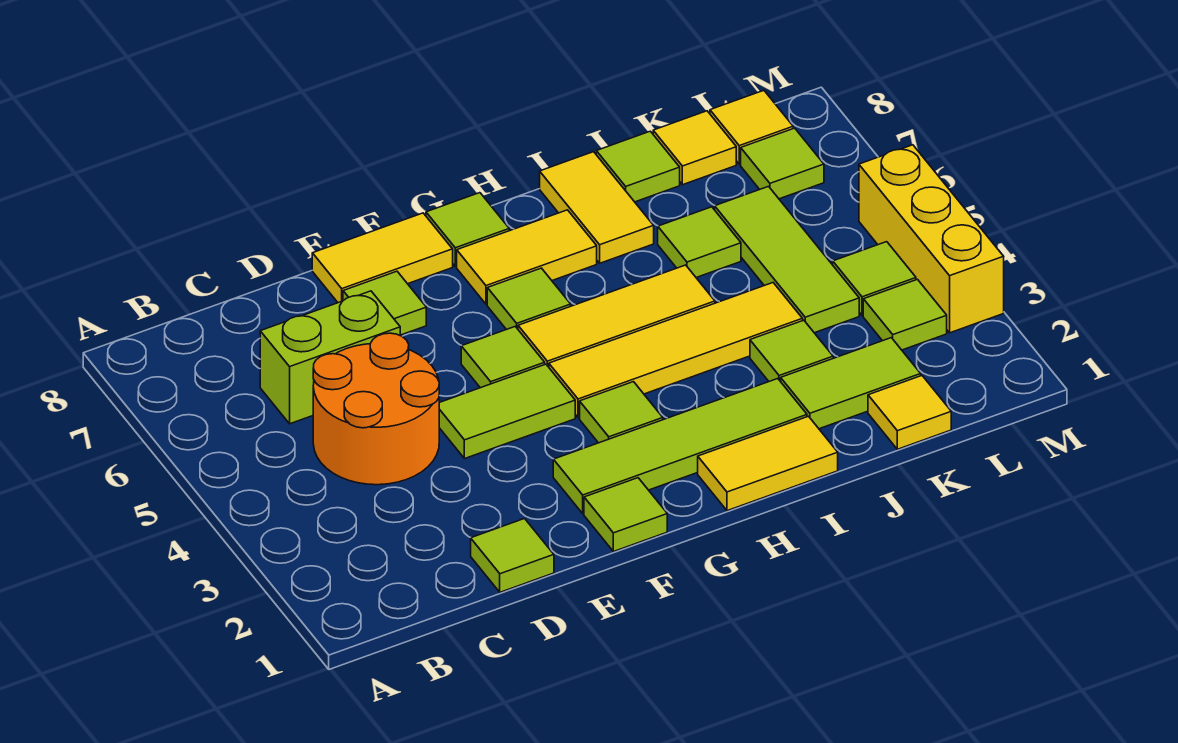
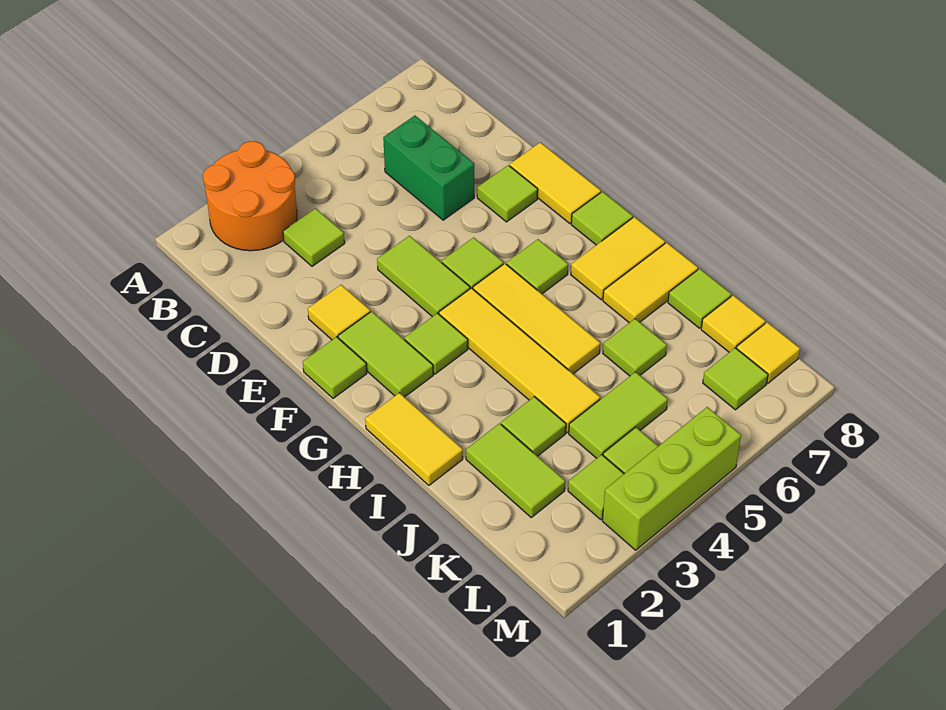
orange round brick C4:D5 level 1 -> orange round brick A2:B3 level 1
lime brick C6:D6 level 1 -> green brick C6:D6 level 1
lime tile D1 level 1 -> lime tile C3 level 1
lime tile F2:I2 level 1 -> lime tile F2:G2 level 1
yellow tile G7:H7 level 1 -> yellow tile H7:H8 level 1
yellow tile K1 level 1 -> yellow tile E2 level 1
lime tile K4:K6 level 1 -> lime tile K4:K5 level 1
yellow brick M3:M5 level 1 -> lime brick M3:M5 level 1

